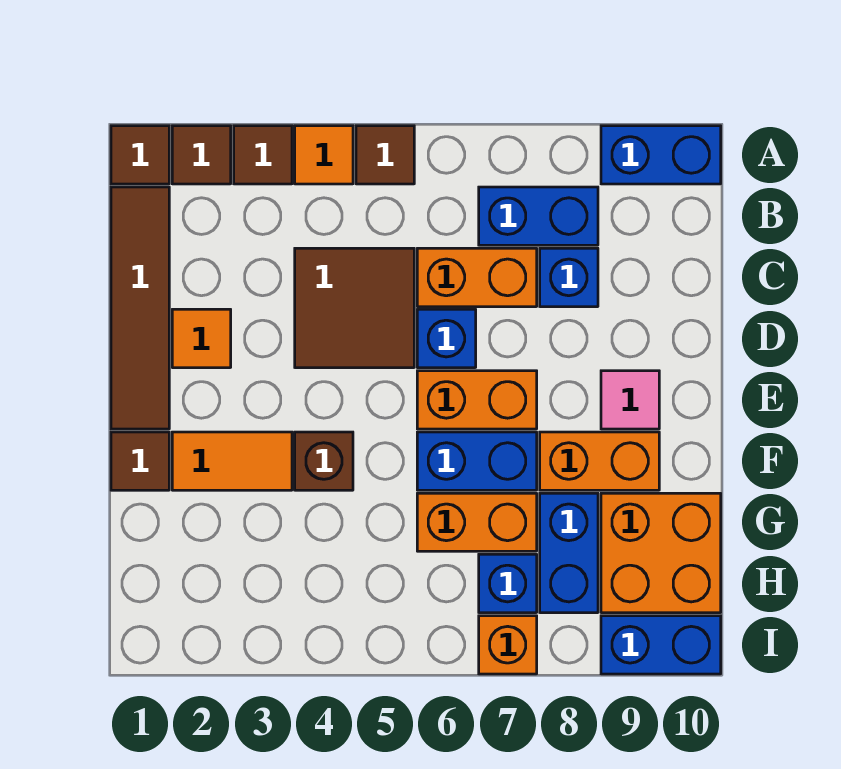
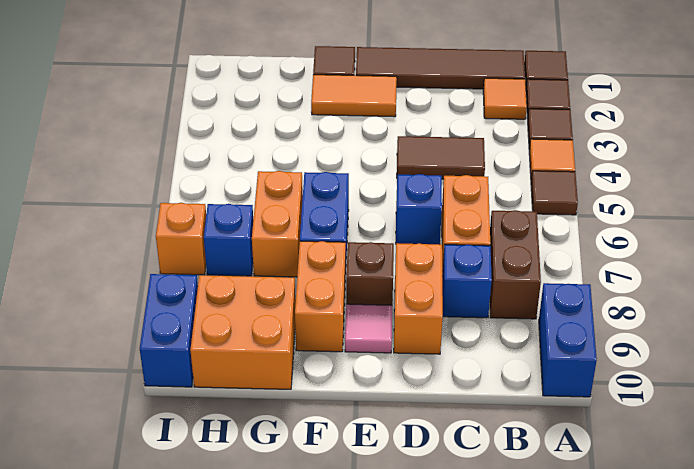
blue brick B7:B8 level 1 -> brown brick B7:B8 level 1
brown tile C4:D5 level 1 -> brown tile C4:D4 level 1
orange tile D2 level 1 -> orange tile B2 level 1
orange brick E6:E7 level 1 -> orange brick D8:D9 level 1
orange tile F2:F3 level 1 -> orange tile E2:F2 level 1
brown brick F4 level 1 -> brown brick E8 level 1
blue brick G8:H8 level 1 -> none

